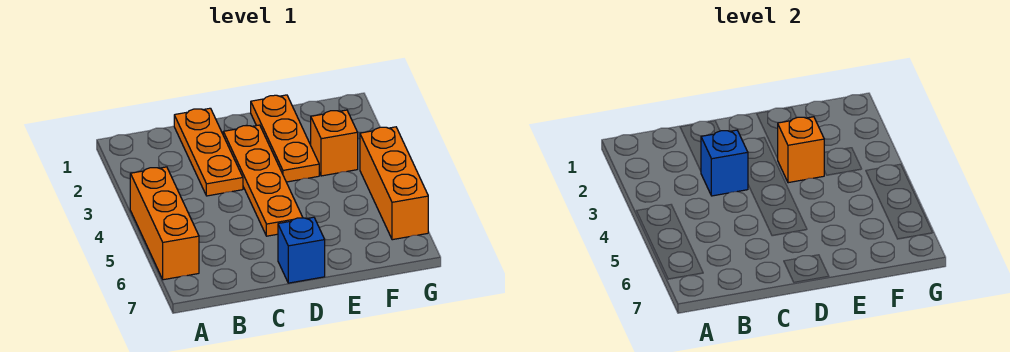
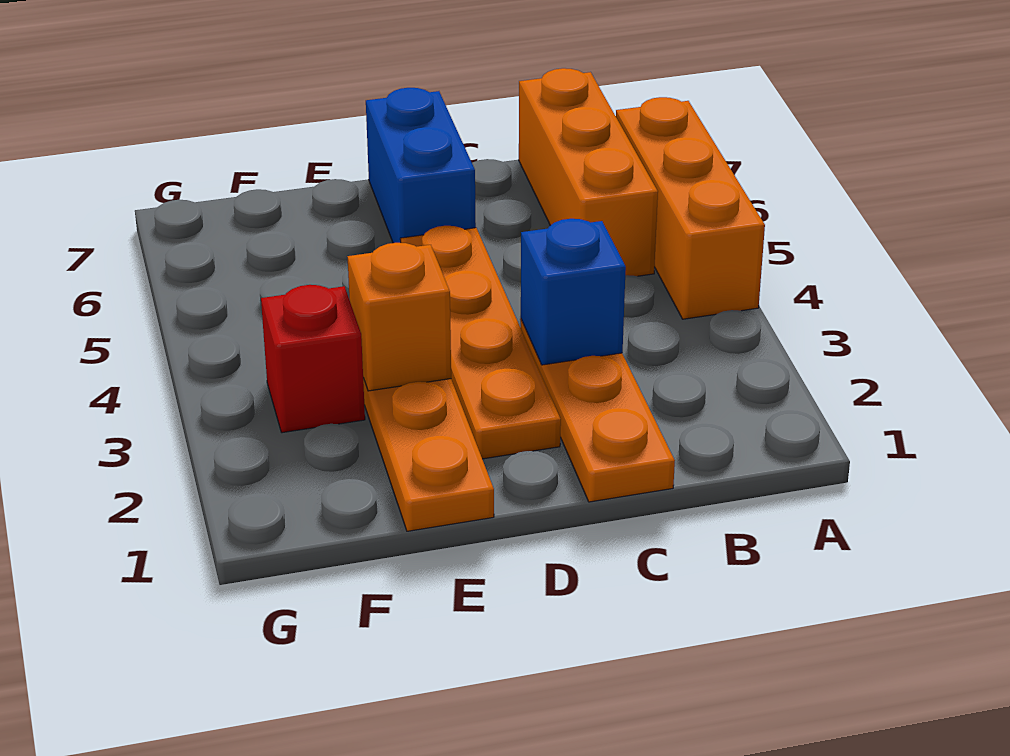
blue brick D7 level 1 -> blue brick D6:D7 level 1
orange brick F3 level 1 -> red brick F3 level 1
orange brick G4:G6 level 1 -> orange brick B5:B7 level 1

